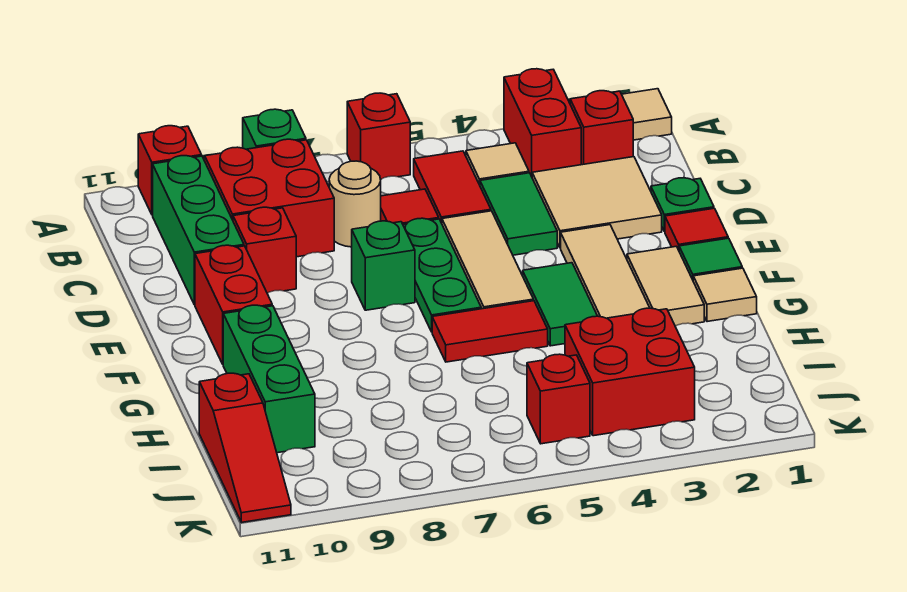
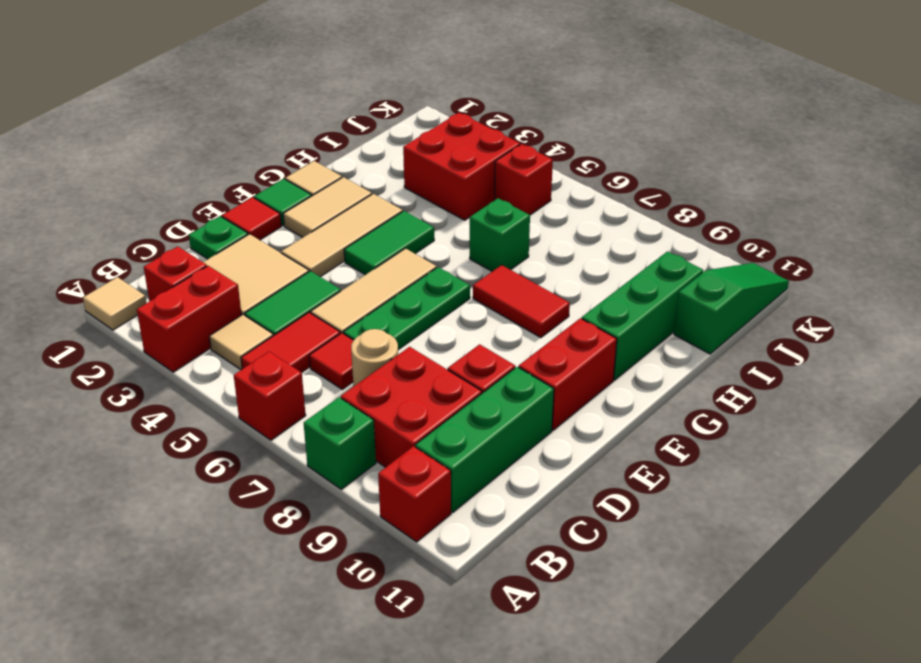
green brick E7 level 1 -> green brick H6 level 1
red tile G5:G6 level 1 -> red tile G7:G8 level 1
red slope I11:K11 level 1 top I -> green slope I11:K11 level 1 top I

